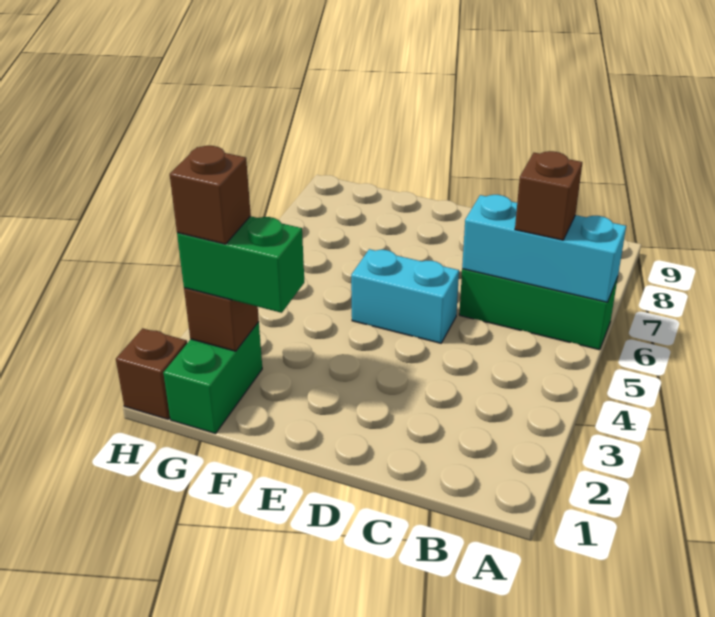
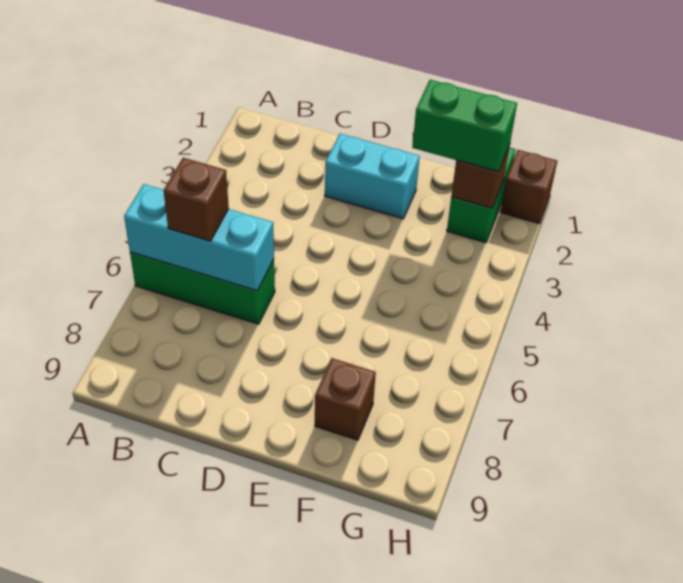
cyan brick D5:E5 level 1 -> cyan brick D2:E2 level 1
brown brick G2 level 4 -> brown brick F8 level 1

